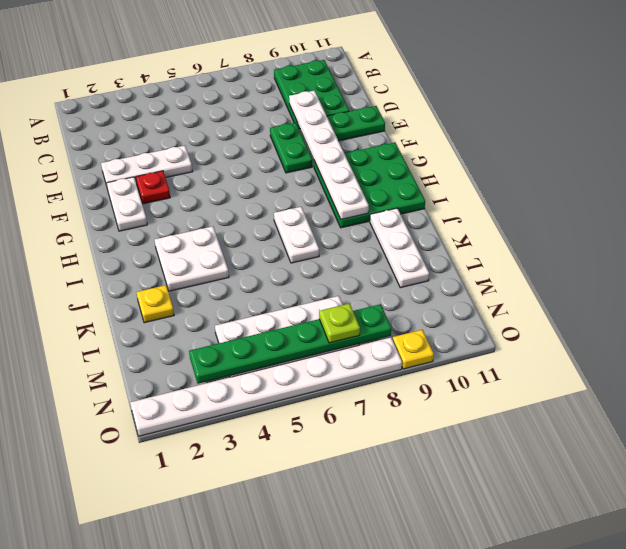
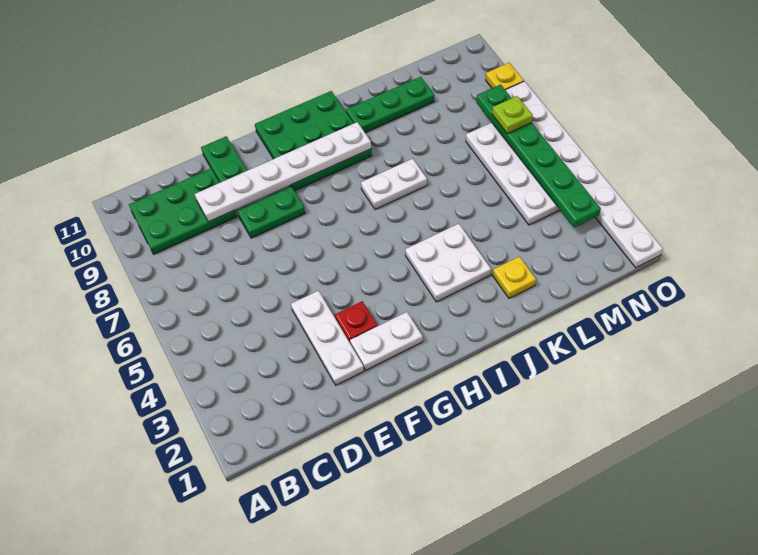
white plate J10:L10 level 1 -> green plate J10:L10 level 1

